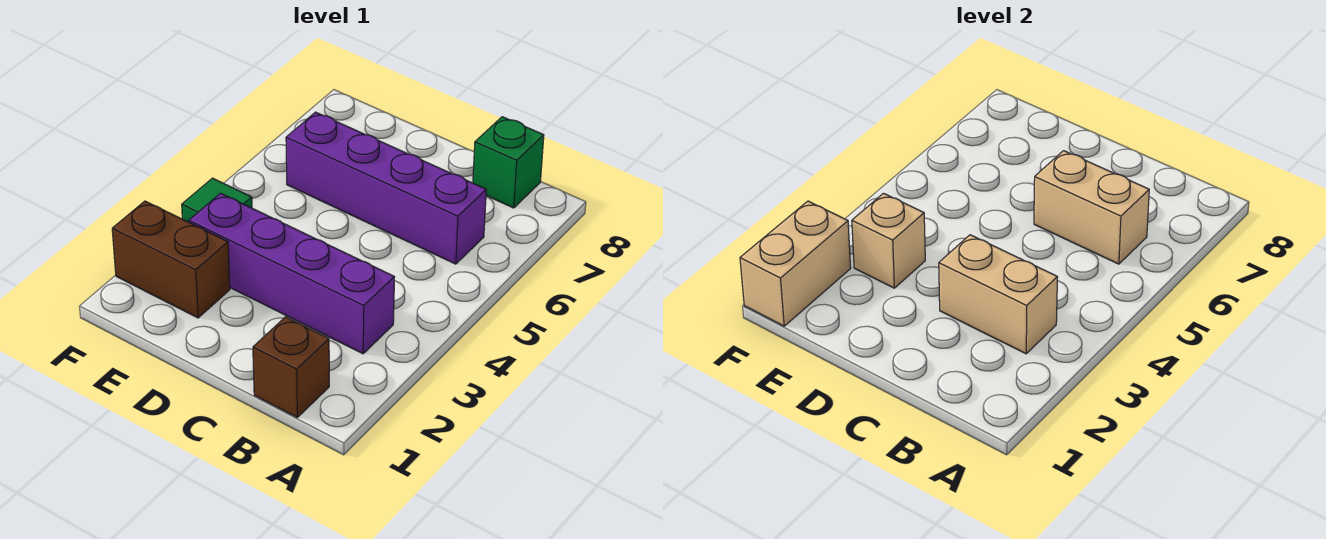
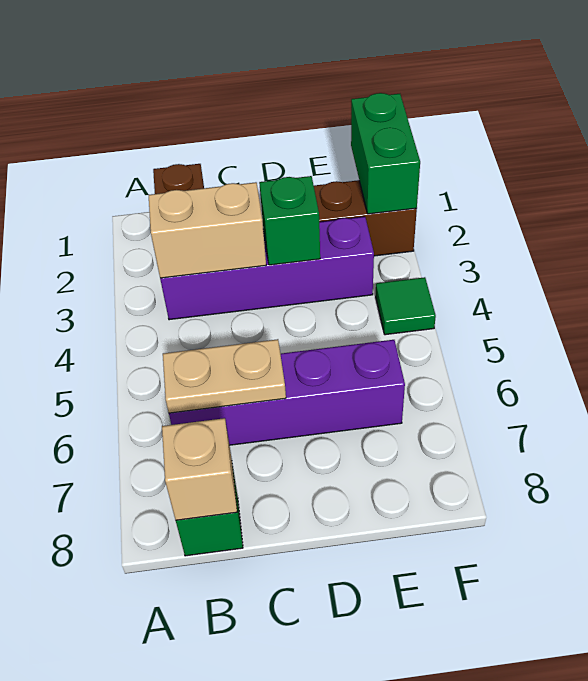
tan brick B6:C6 level 2 -> tan plate B6:C6 level 2
none -> green brick D3 level 2
tan brick E3 level 2 -> tan brick B8 level 2
tan brick F1:F2 level 2 -> green brick F1:F2 level 2

